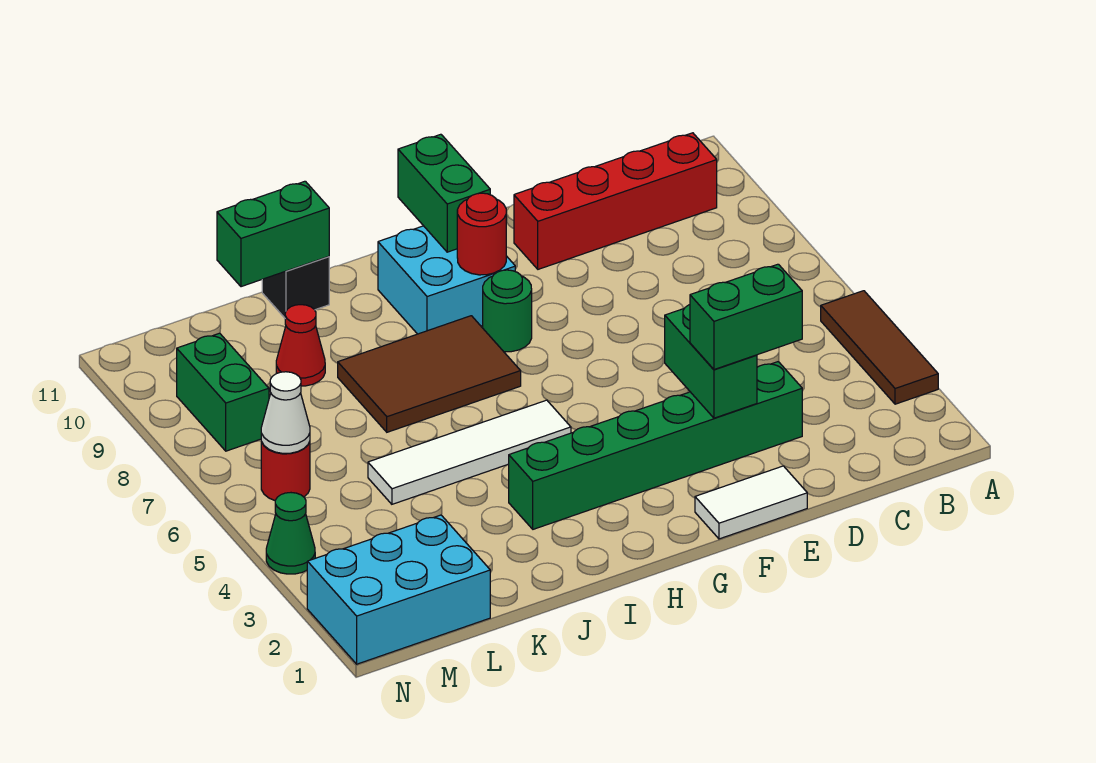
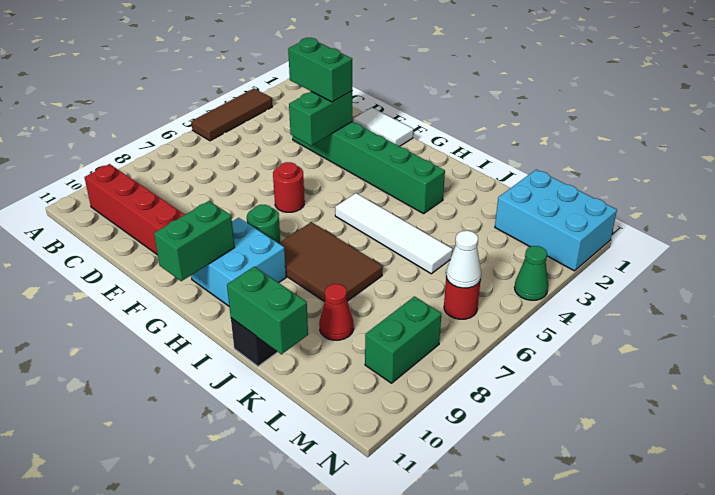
red round brick G9 level 2 -> red round brick F6 level 1

